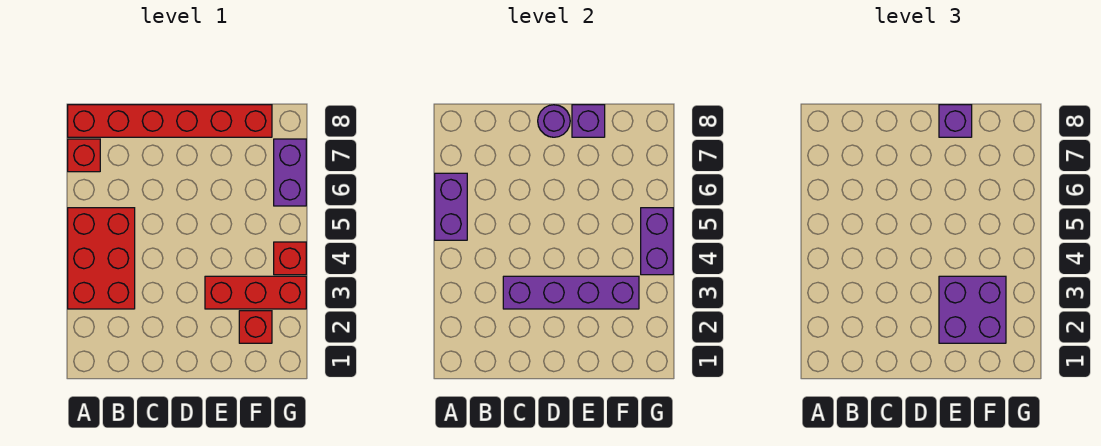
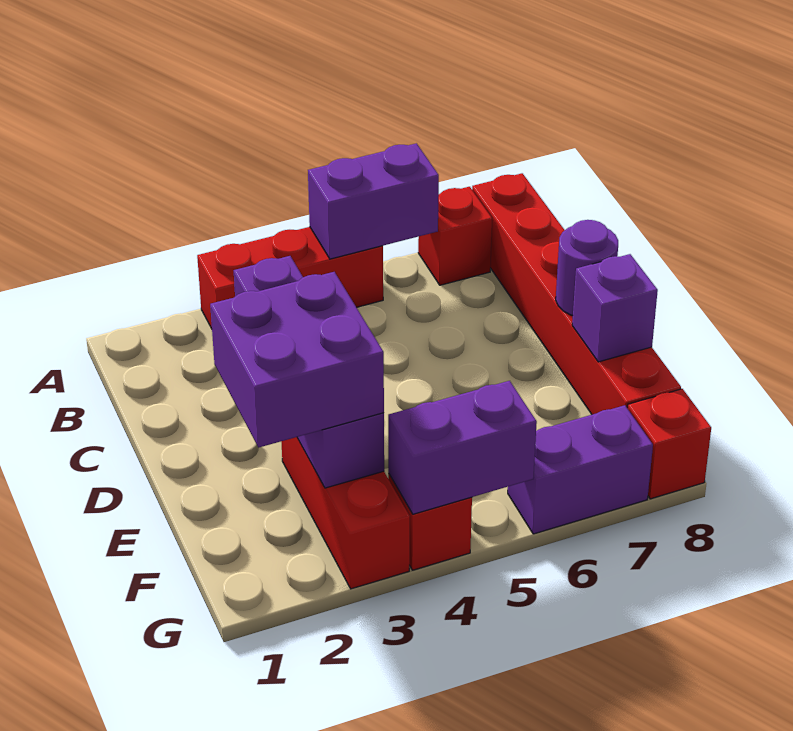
red brick A3:B5 level 1 -> red brick A3:A5 level 1
purple brick E8 level 3 -> none
red brick F2 level 1 -> red brick G8 level 1

